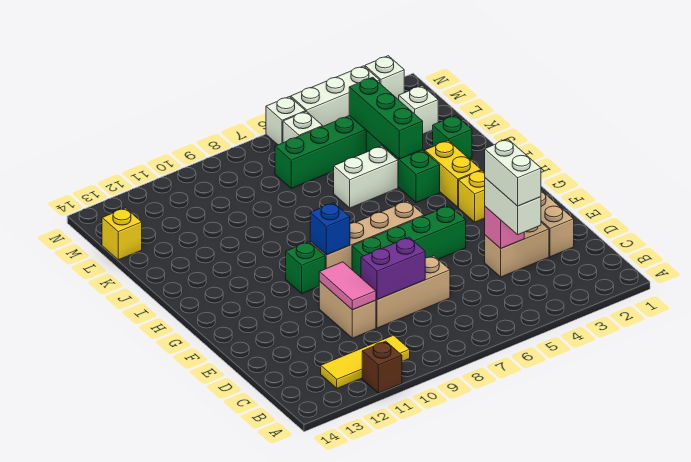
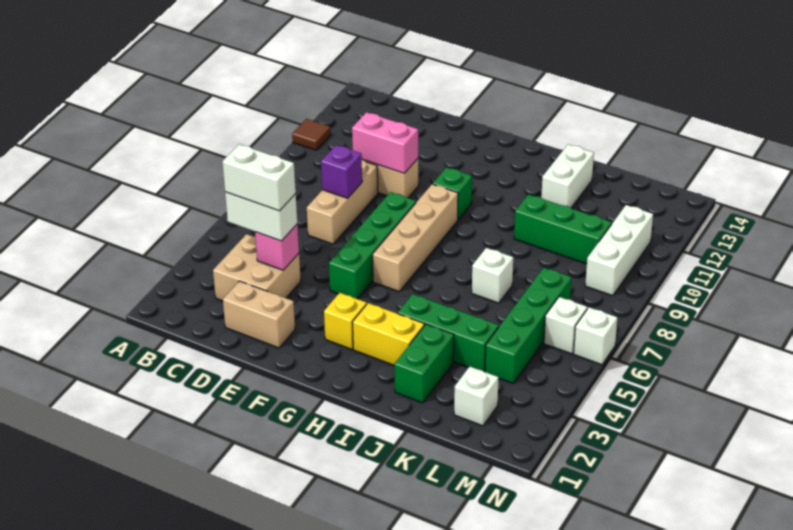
brown brick A11 level 1 -> brown tile A11 level 1
yellow tile B10:B12 level 1 -> none
tan brick D3:D4 level 1 -> tan brick C3:D4 level 1
purple brick D8:D9 level 2 -> purple brick D8 level 2
pink tile D10:E10 level 2 -> pink brick D10:E10 level 2
blue brick G9 level 2 -> none
green brick J2 level 1 -> green brick J2:J3 level 1
green brick J4:L4 level 2 -> green brick J10:L10 level 1
white brick J5:J6 level 1 -> white brick J12:J13 level 1
yellow brick L14 level 1 -> none
white brick N2 level 1 -> white brick J7 level 1
white brick N3:N5 level 1 -> white brick M9:M11 level 1

